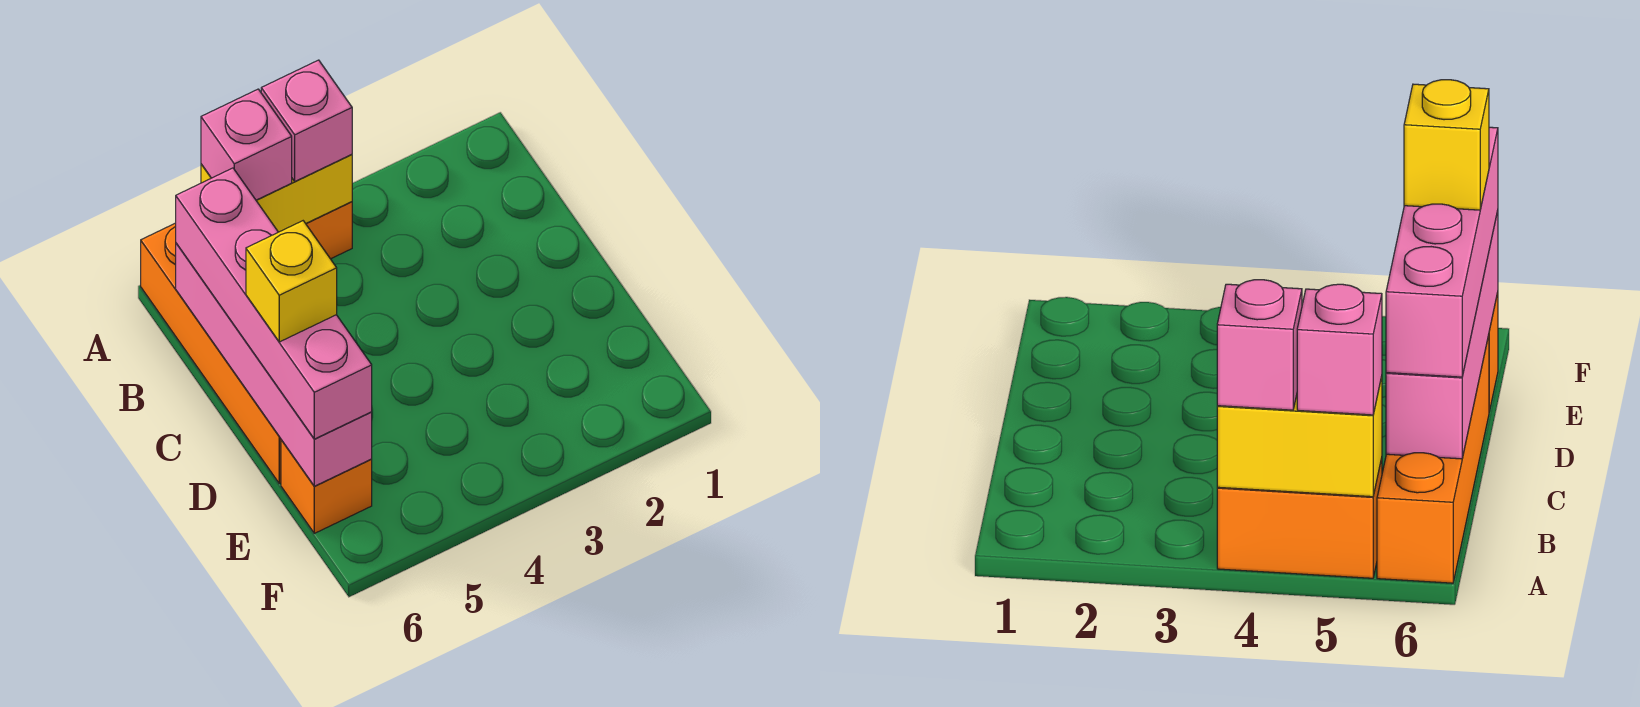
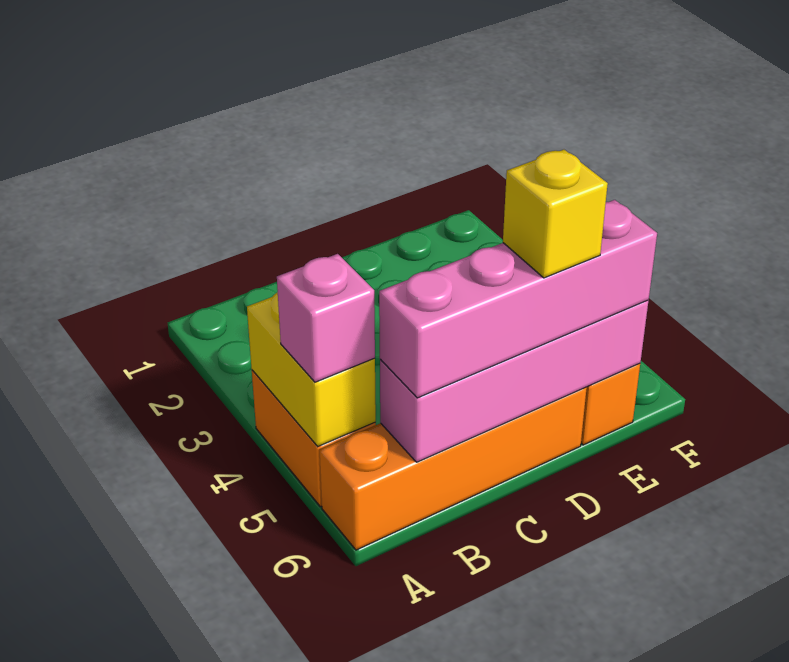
pink brick A4 level 3 -> none

